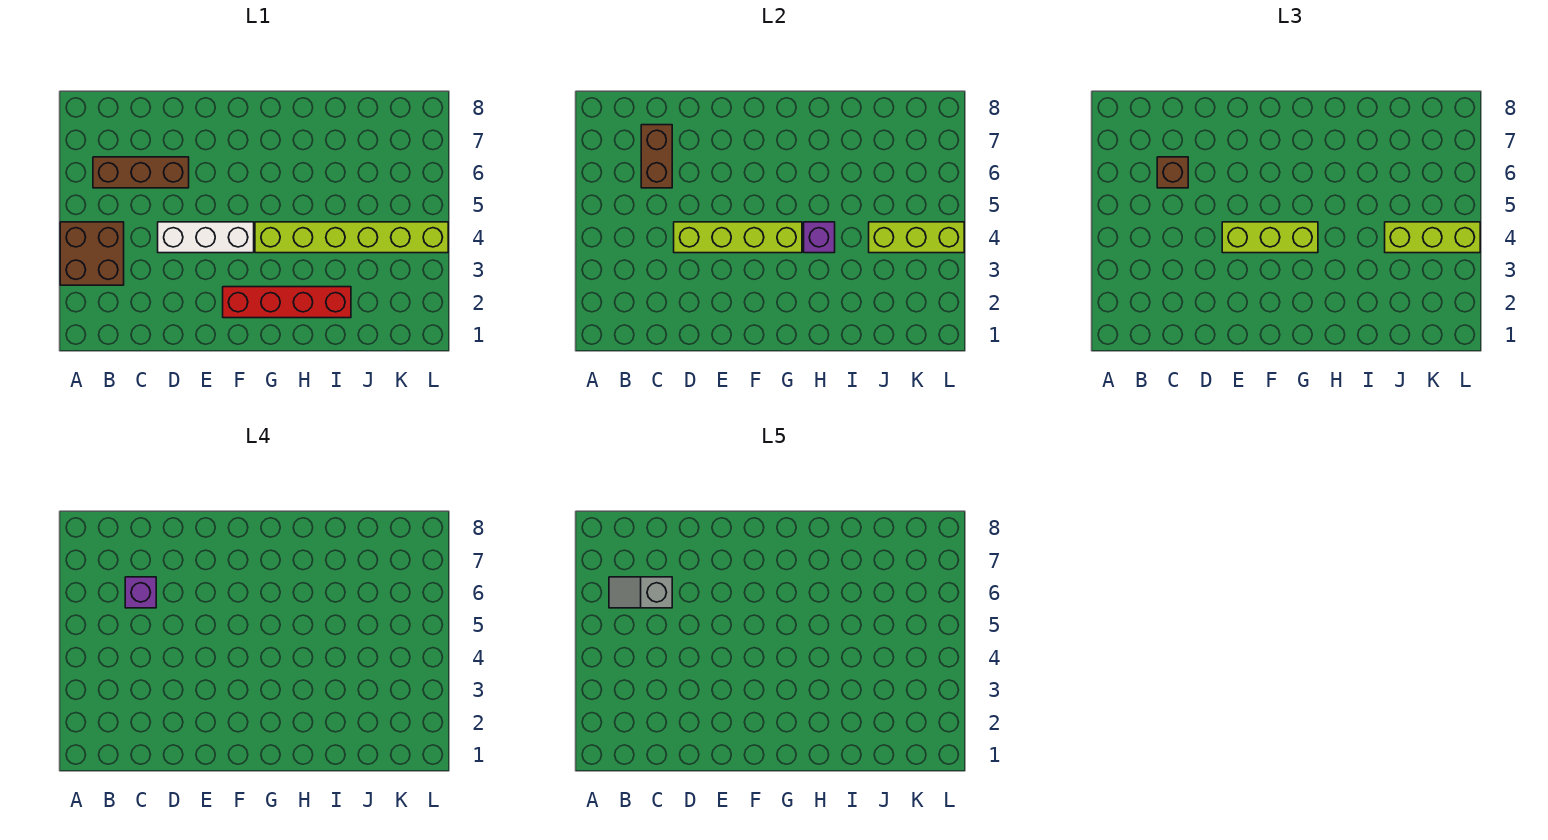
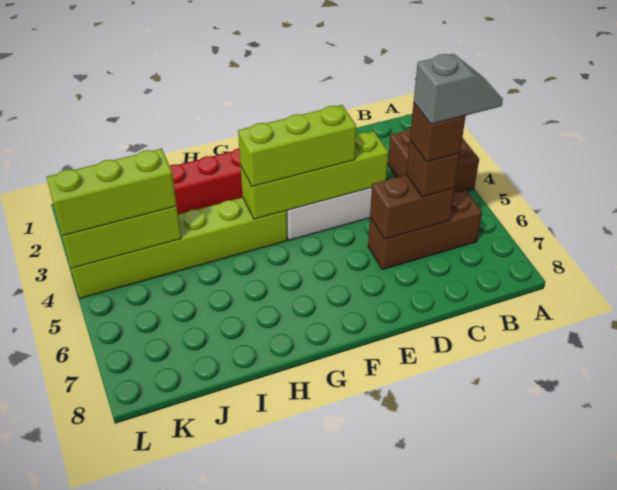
brown brick C6:C7 level 2 -> brown brick C6:D6 level 2
purple brick C6 level 4 -> brown brick C6 level 4
purple brick H4 level 2 -> none

